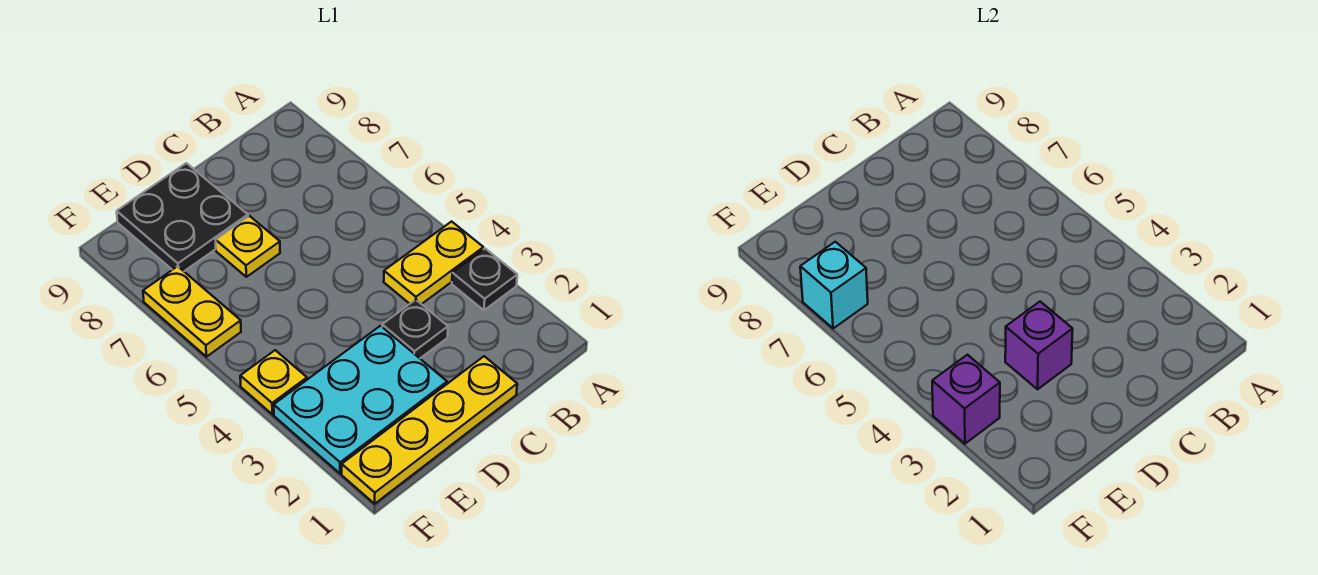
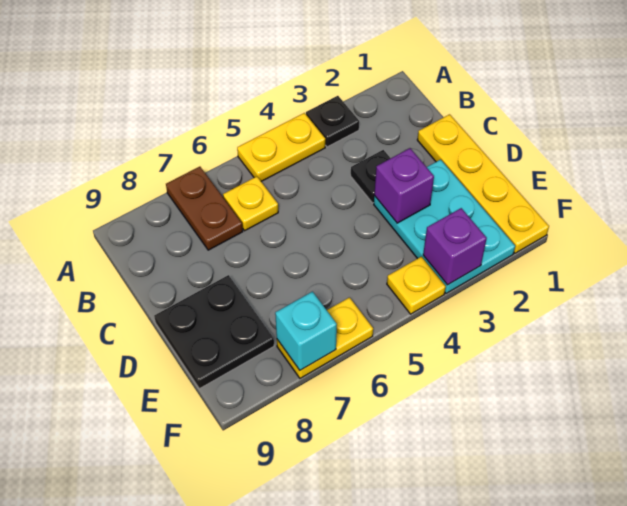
yellow plate A4:B4 level 1 -> yellow plate A4:A5 level 1
none -> brown plate A7:B7 level 1
yellow plate D7 level 1 -> yellow plate B6 level 1

